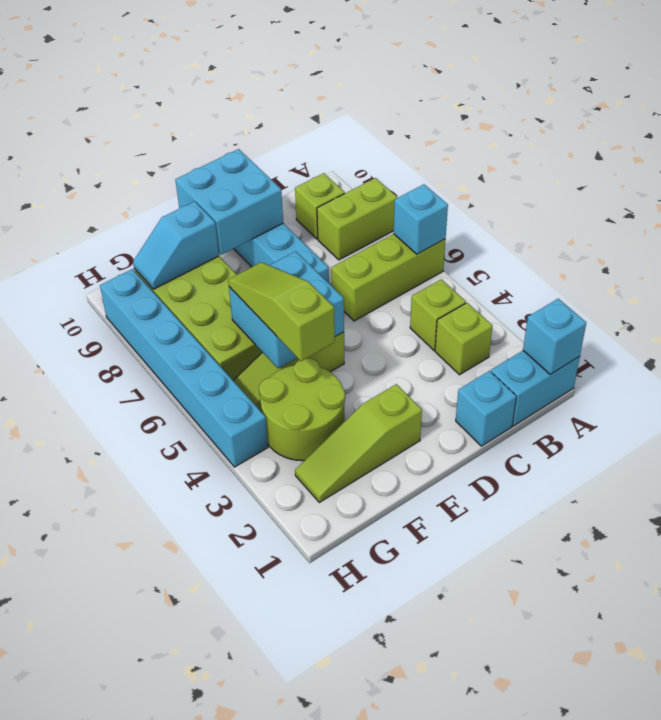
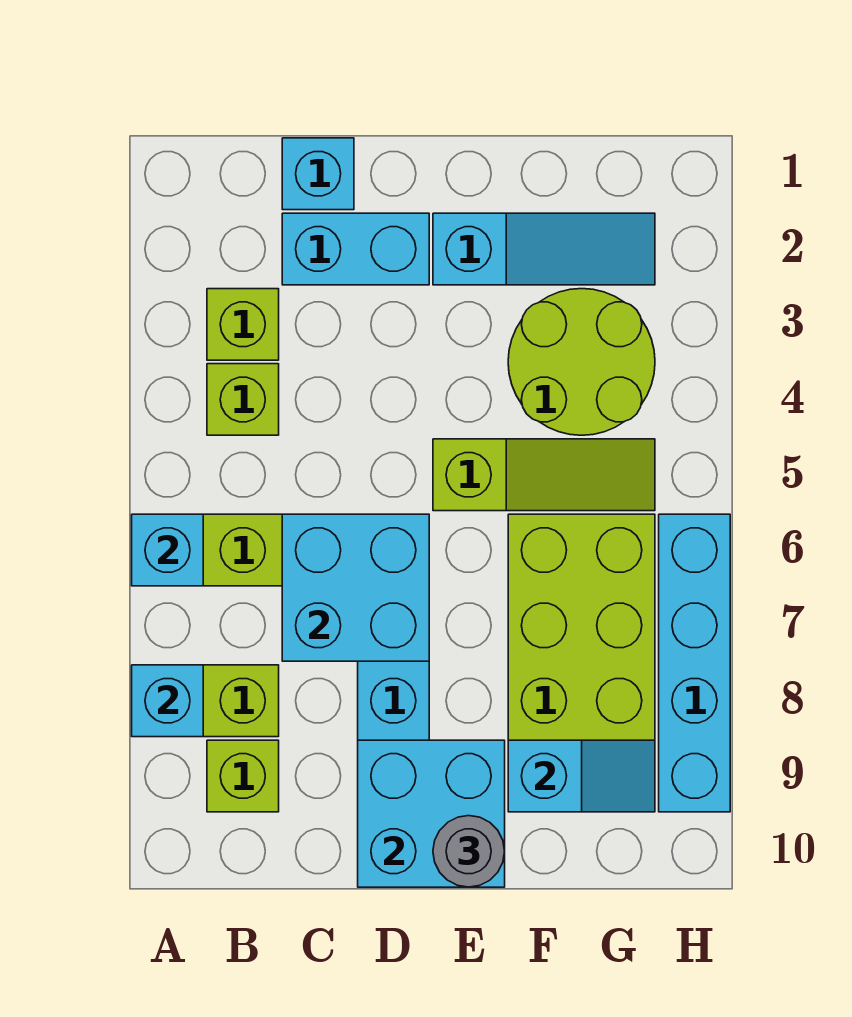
cyan brick A1:B1 level 1 -> cyan brick C2:D2 level 1
cyan brick A1 level 2 -> cyan brick A8 level 2
lime slope E2:G2 level 1 top E -> cyan slope E2:G2 level 1 top E
cyan brick E5:F6 level 2 -> cyan brick C6:D7 level 2
none -> grey round brick E10 level 3
lime slope F4:F6 level 3 top 4 -> none
cyan brick H4:H9 level 1 -> cyan brick H6:H9 level 1

